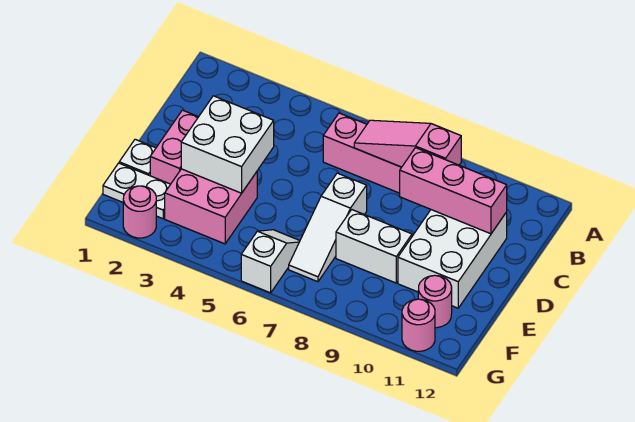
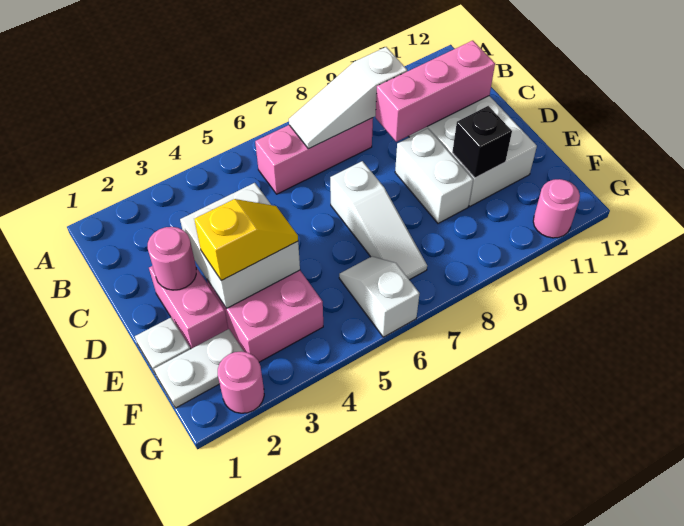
pink slope B7:B9 level 2 top 9 -> white slope B7:B9 level 2 top 9
none -> yellow slope E3:E4 level 3 top 3
white brick E8:E9 level 1 -> white brick D9:E9 level 1
none -> black brick E10 level 2
pink round brick F11 level 1 -> pink round brick D2 level 2

